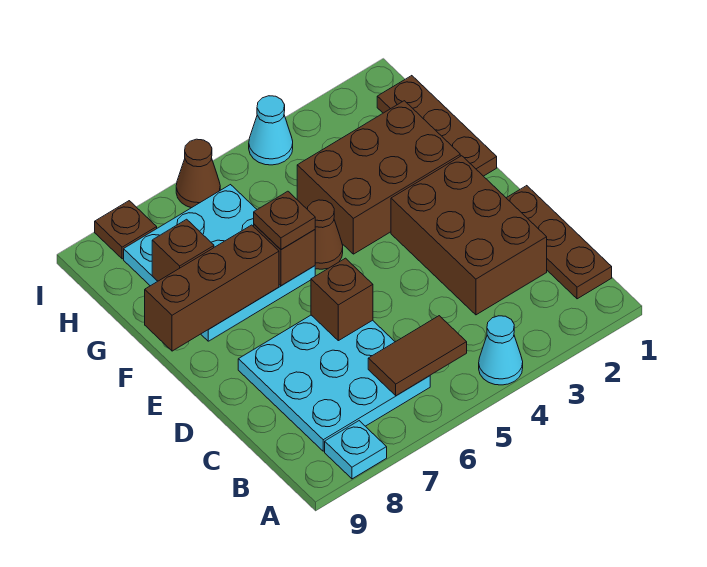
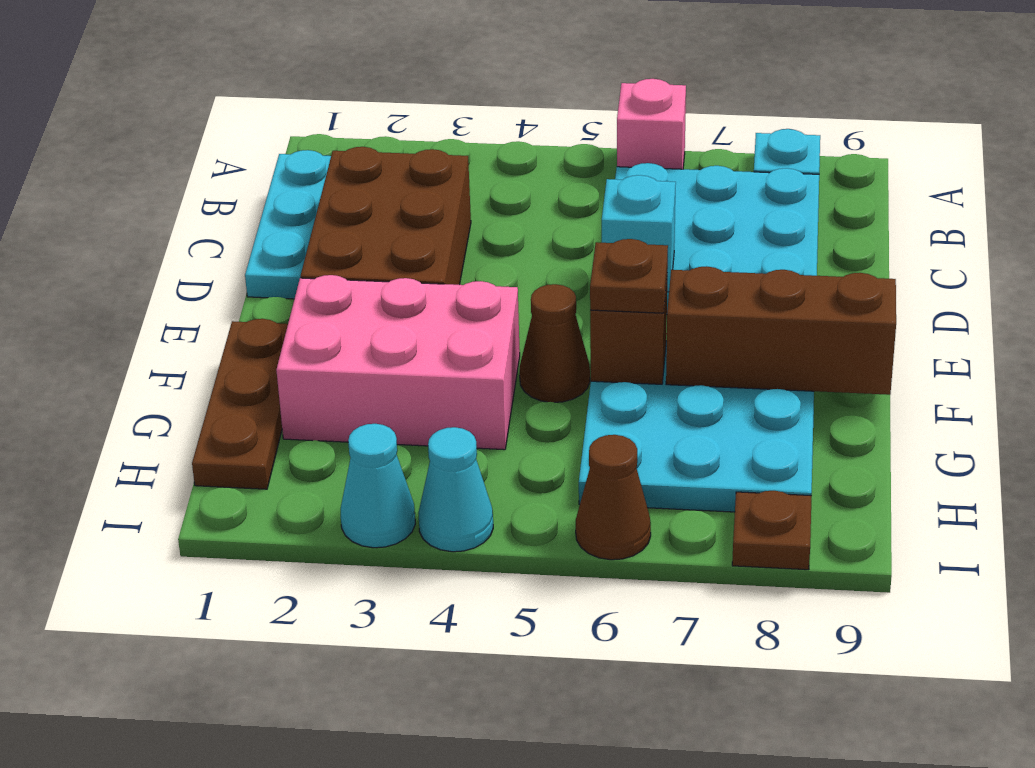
cyan cone A4 level 1 -> cyan cone I3 level 1
none -> pink brick A6 level 1
brown plate B1:D1 level 1 -> cyan plate B1:D1 level 1
brown tile B5:B6 level 2 -> none
brown brick D6 level 2 -> cyan brick D6 level 2
brown brick F2:G4 level 1 -> pink brick F2:G4 level 1
brown brick G8 level 2 -> none

